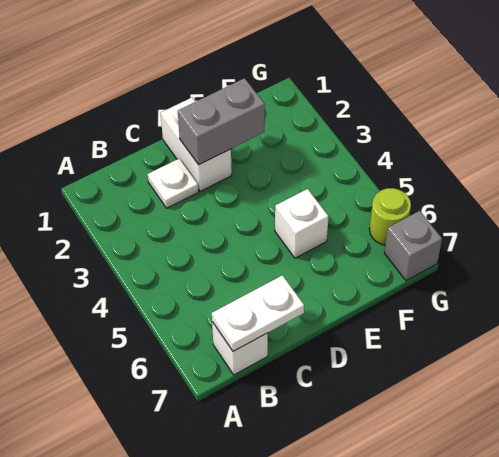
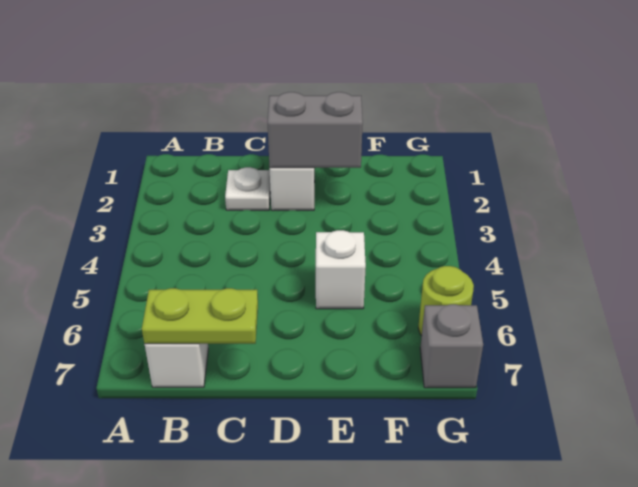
white plate B7:C7 level 2 -> lime plate B7:C7 level 2

